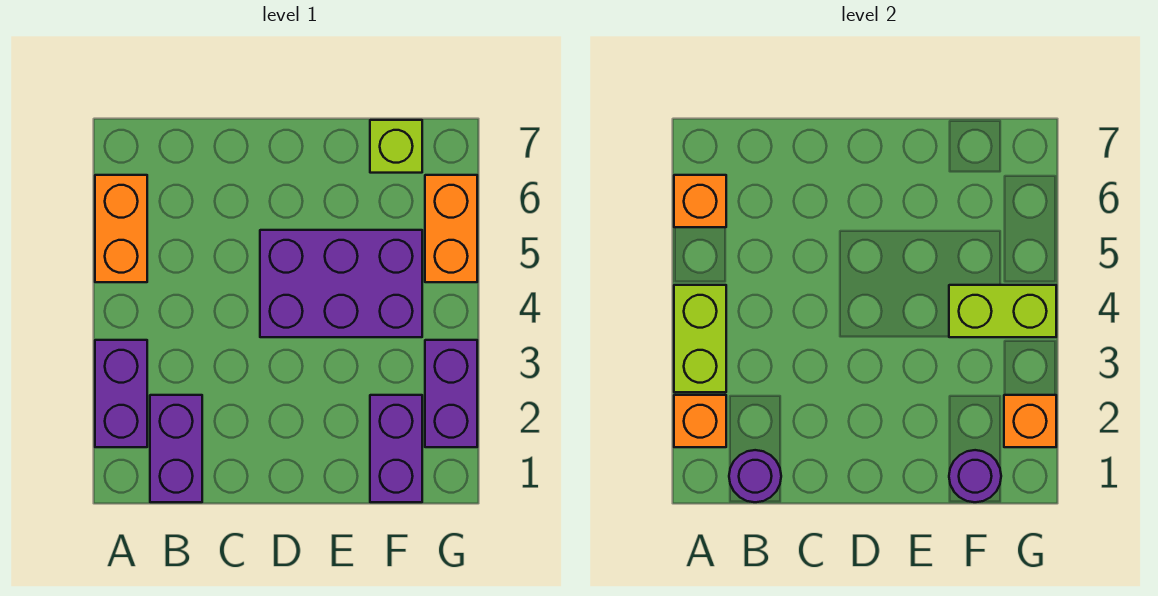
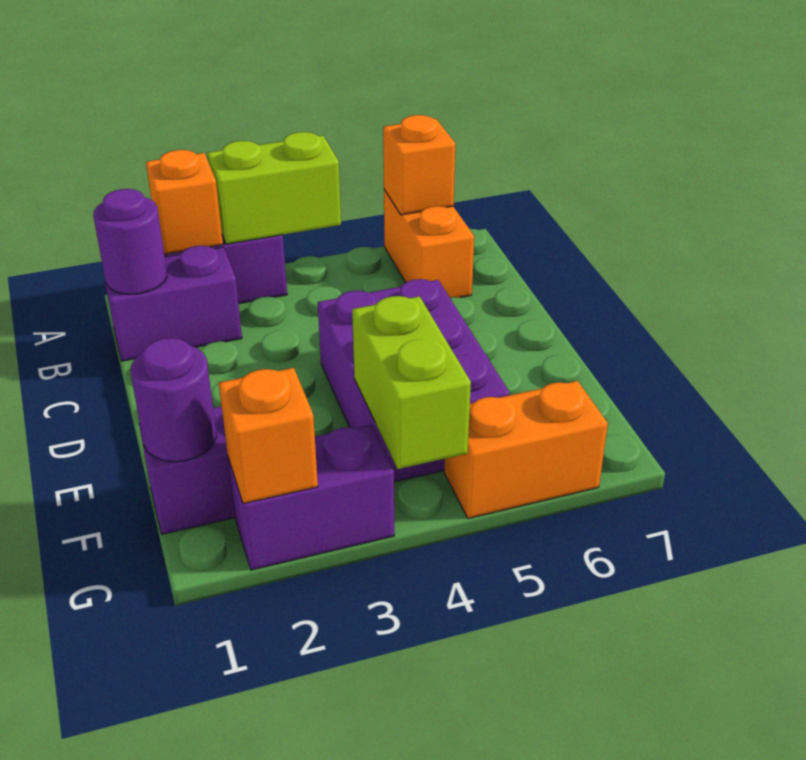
orange brick A5:A6 level 1 -> orange brick A6:B6 level 1
lime brick F7 level 1 -> none

